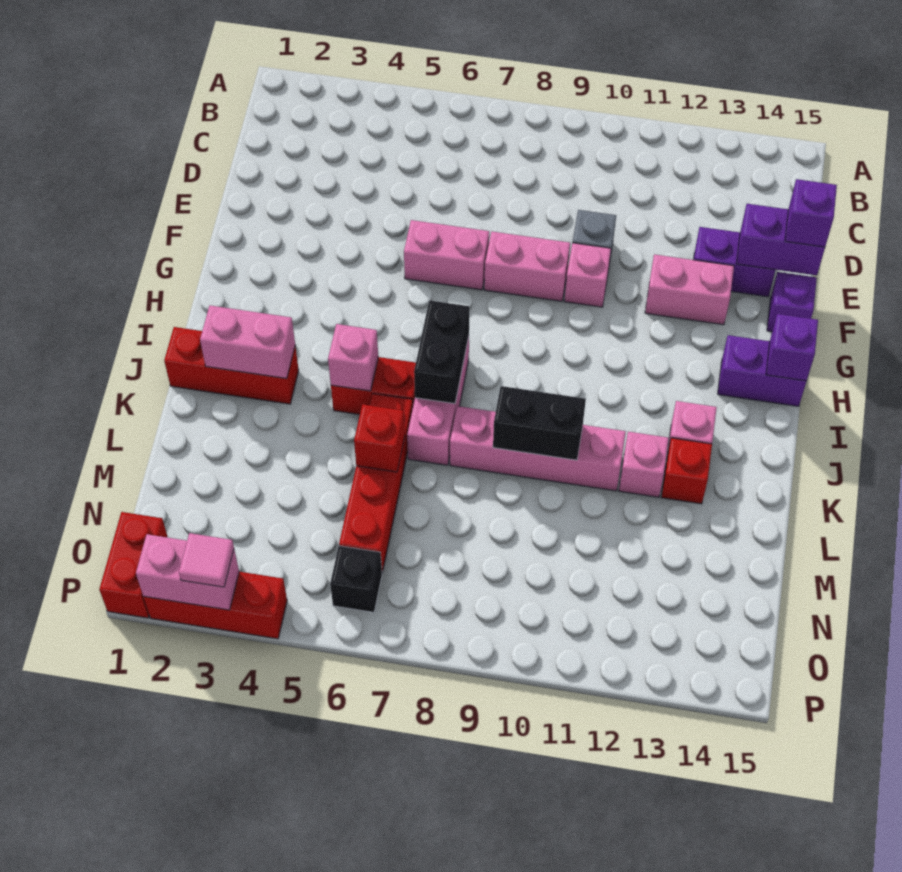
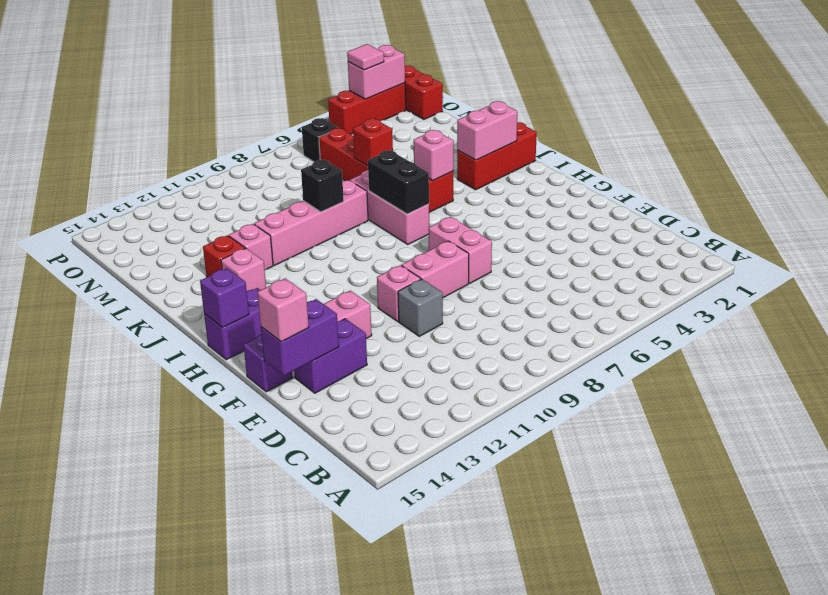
purple brick E15 level 3 -> pink brick E15 level 3
pink brick F6:F7 level 1 -> pink brick F7:G7 level 1
black brick K9:K10 level 2 -> black brick K9 level 2

